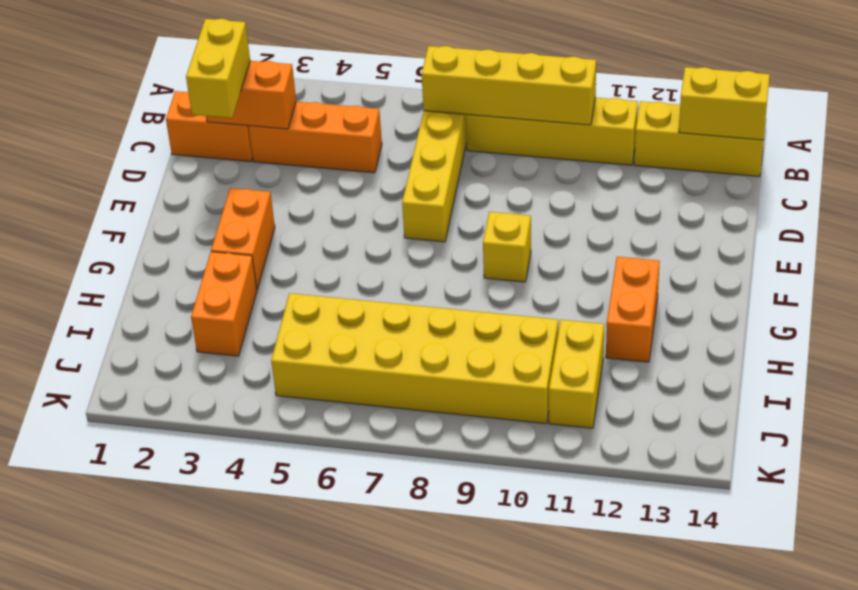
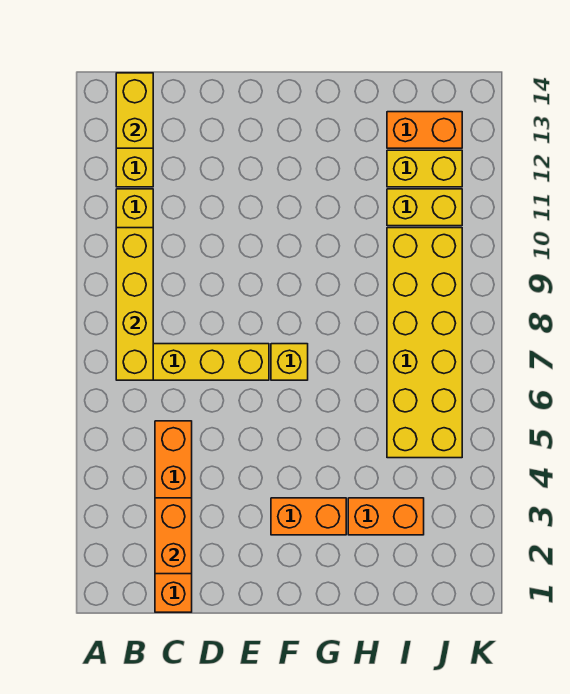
yellow brick C2:D2 level 3 -> yellow brick I12:J12 level 1
yellow brick F9 level 1 -> yellow brick F7 level 1
orange brick G12:H12 level 1 -> orange brick I13:J13 level 1

